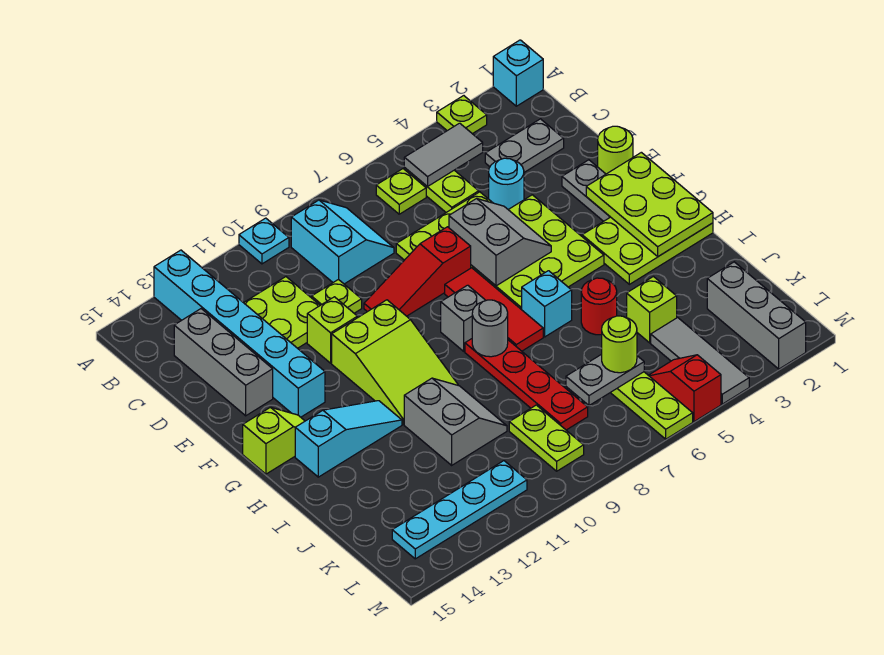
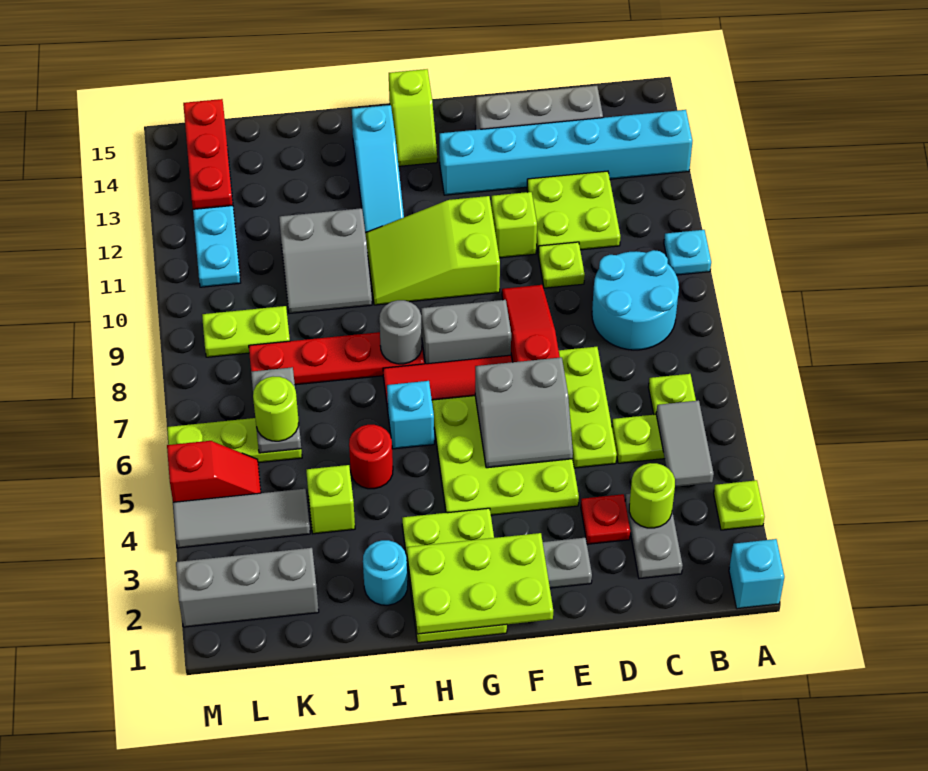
cyan slope B8:C9 level 1 top 9 -> cyan round brick B8:C9 level 1
none -> red plate D3 level 1
cyan round brick D4 level 1 -> cyan round brick I2 level 1
lime round brick E1 level 1 -> lime round brick C3 level 2
grey brick G8 level 1 -> grey brick F8:G8 level 1
none -> red plate L13:L15 level 2

